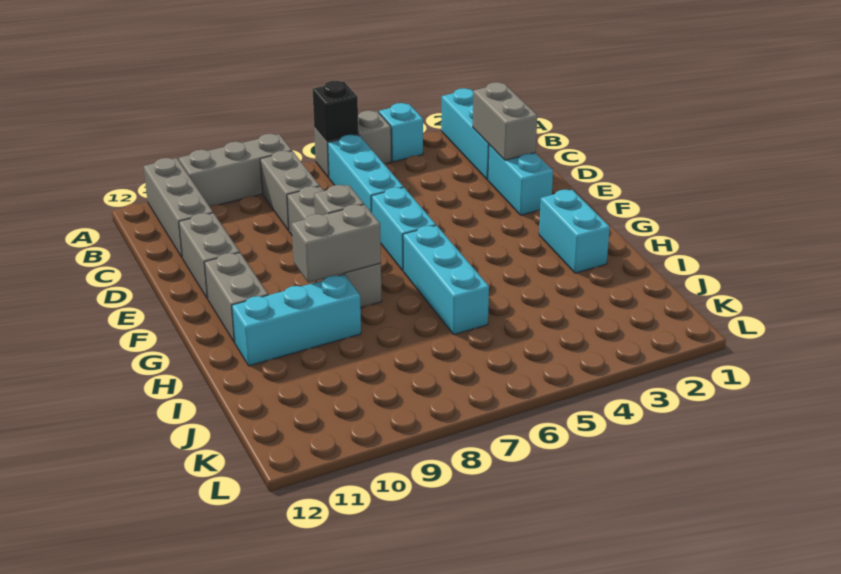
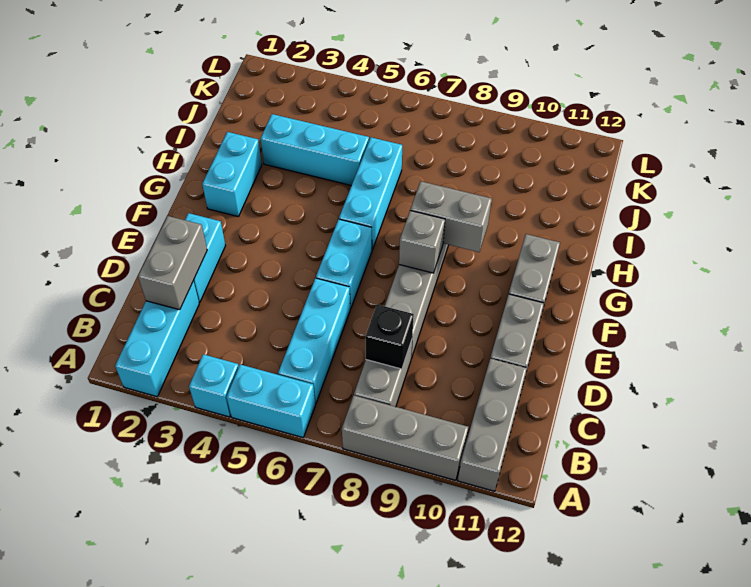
grey brick A5:A6 level 1 -> cyan brick A5:A6 level 1
black brick A6 level 2 -> black brick C8 level 2
cyan brick H9:H11 level 1 -> cyan brick I3:I5 level 1

